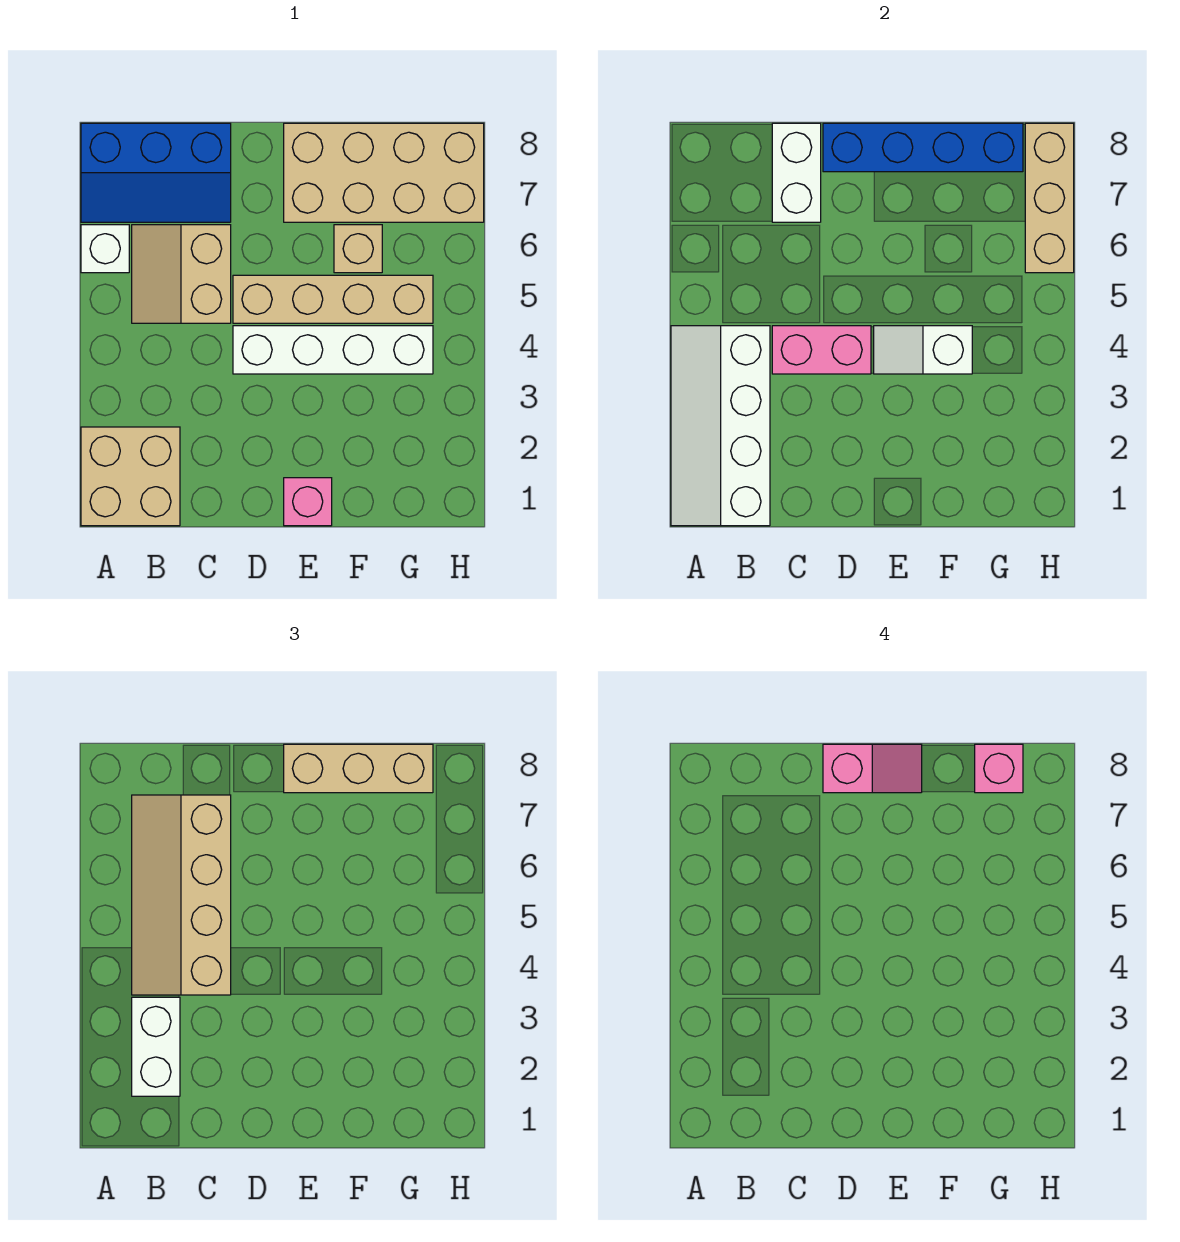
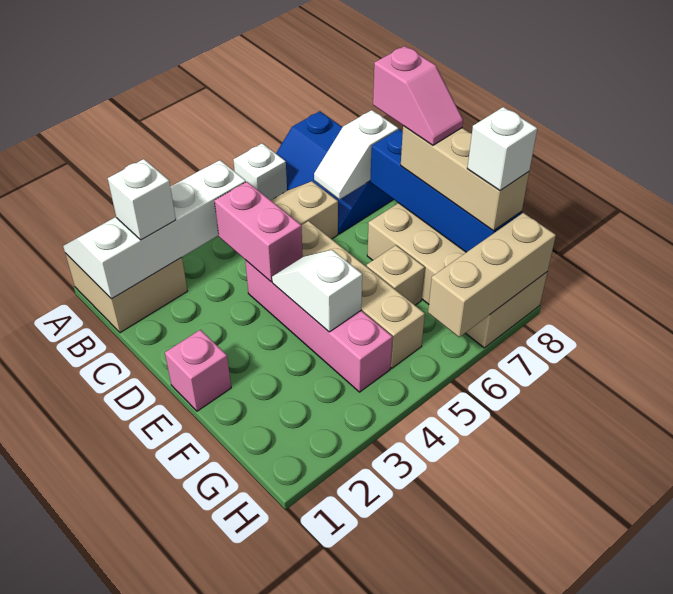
white brick B2:B3 level 3 -> white brick B2 level 3
tan slope B4:C7 level 3 top C -> none
white brick C7:C8 level 2 -> white slope C7:C8 level 2 top 8
white brick D4:G4 level 1 -> pink brick D4:G4 level 1
pink brick G8 level 4 -> white brick G8 level 4

